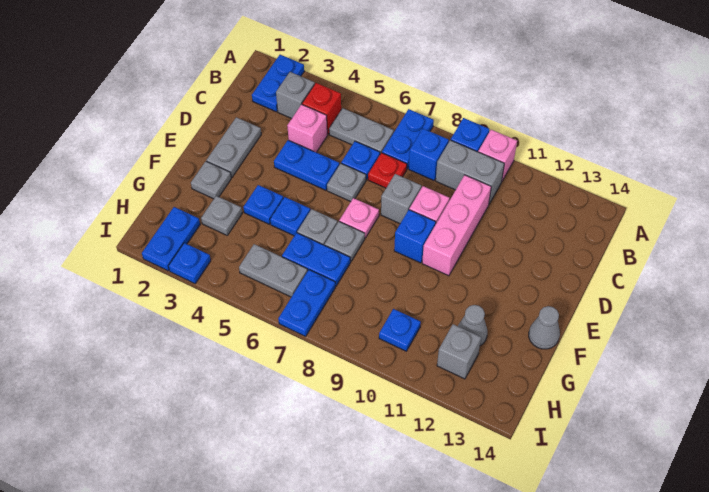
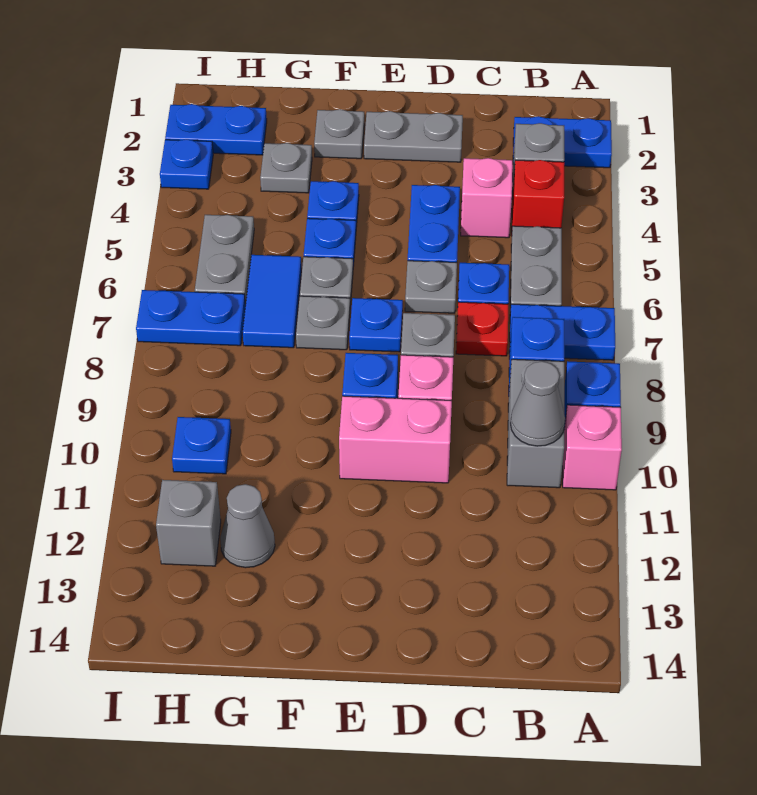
pink brick C10:E10 level 1 -> pink brick D10:E10 level 1
pink plate E7 level 1 -> blue plate E7 level 1
grey cone F14 level 1 -> grey cone B10 level 2
blue plate G6:G7 level 1 -> blue tile G6:G7 level 1

